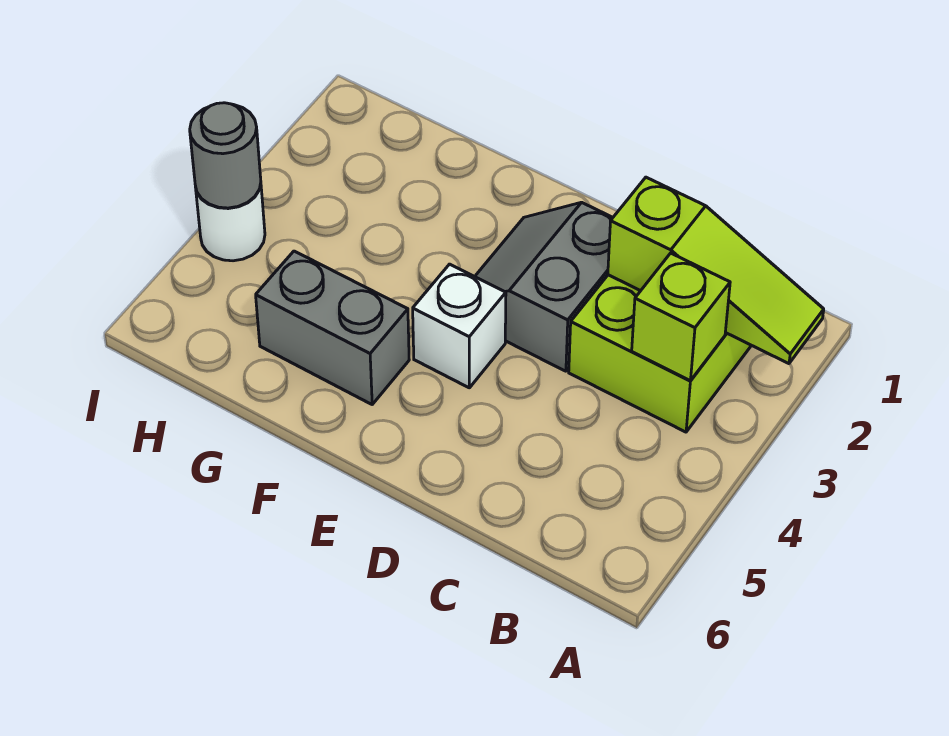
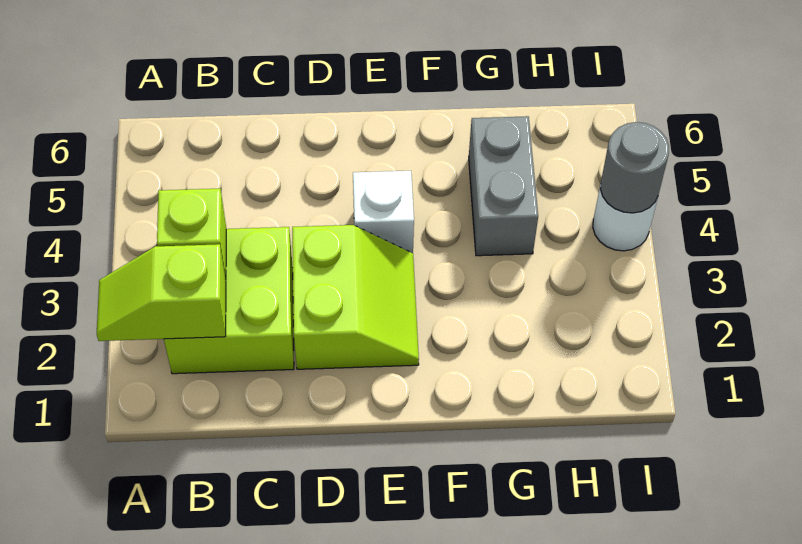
lime slope A2:C2 level 2 top C -> lime slope A2:B2 level 2 top B
grey slope D2:E3 level 1 top D -> lime slope D2:E3 level 1 top D
grey brick F5:G5 level 1 -> grey brick G4:G5 level 1

